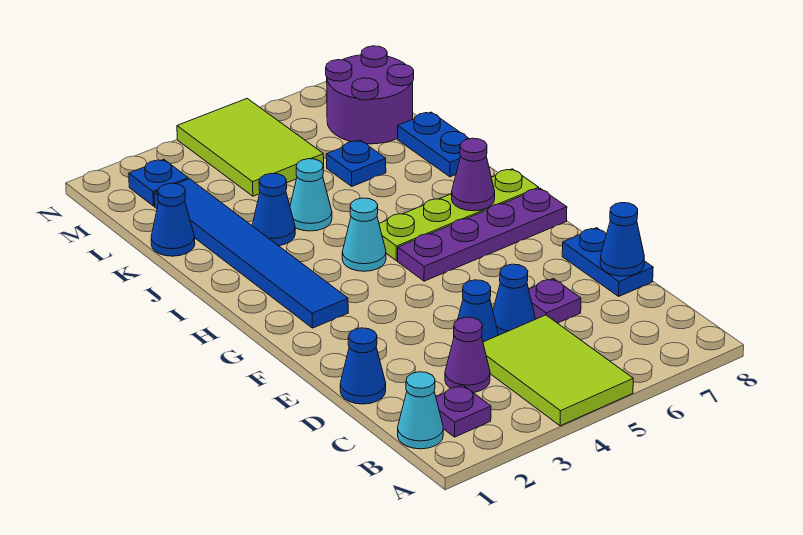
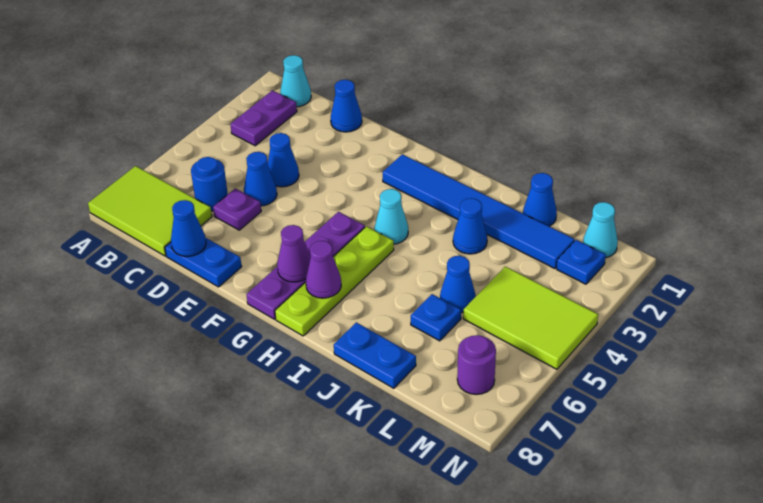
lime tile A4:C5 level 1 -> lime tile A7:C8 level 1
purple plate B2 level 1 -> purple plate B2:B3 level 1
purple cone C3 level 1 -> purple cone G7 level 2
none -> blue round brick C6 level 1
cyan cone J4 level 1 -> cyan cone M1 level 1
none -> blue cone K5 level 1
purple round brick L7:M8 level 1 -> purple round brick M7 level 1

